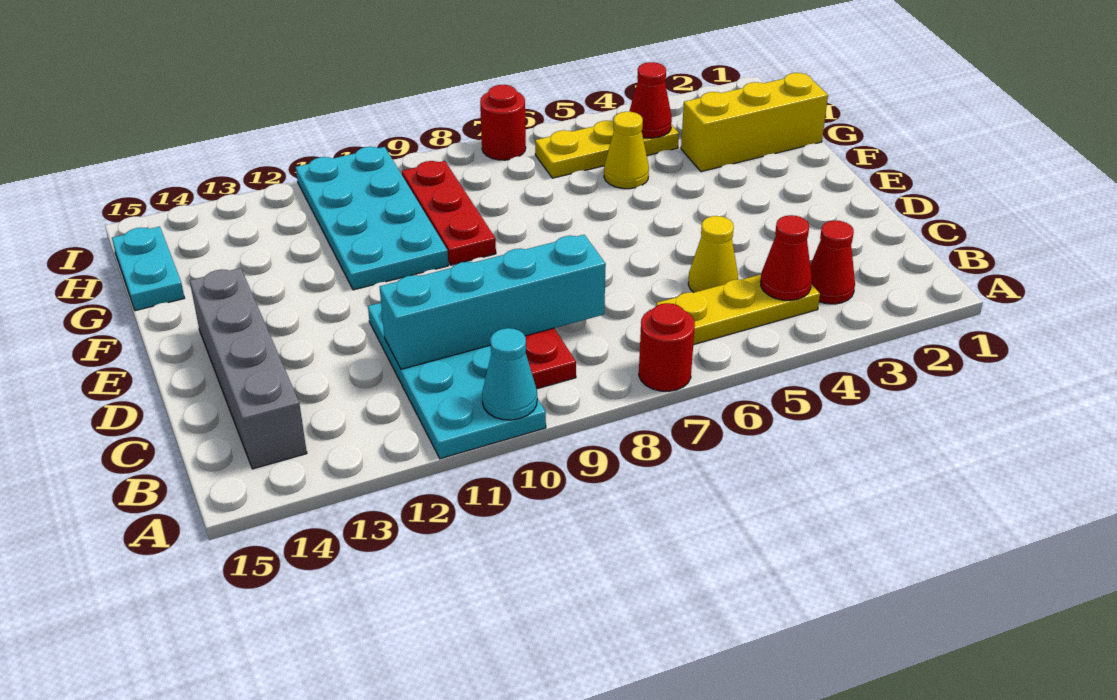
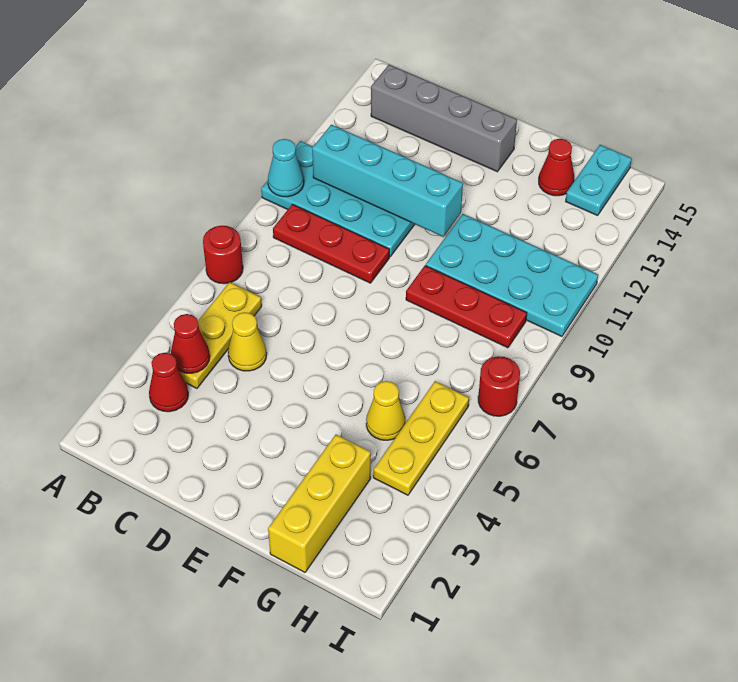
cyan brick C8:C11 level 2 -> cyan brick B11:E11 level 2
cyan plate G15:H15 level 1 -> cyan plate H14:H15 level 1
red cone H4 level 2 -> red cone G14 level 1

